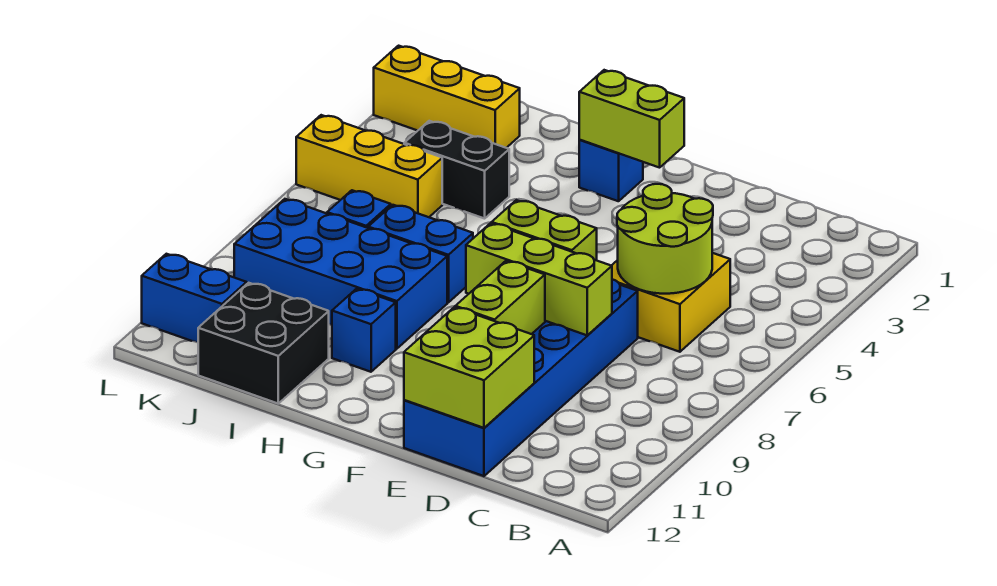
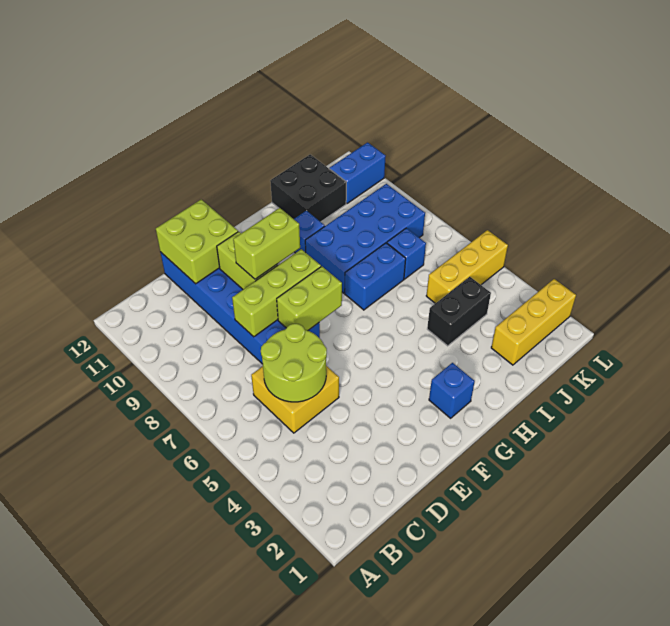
lime brick F2:G2 level 2 -> lime brick E9:F9 level 3

